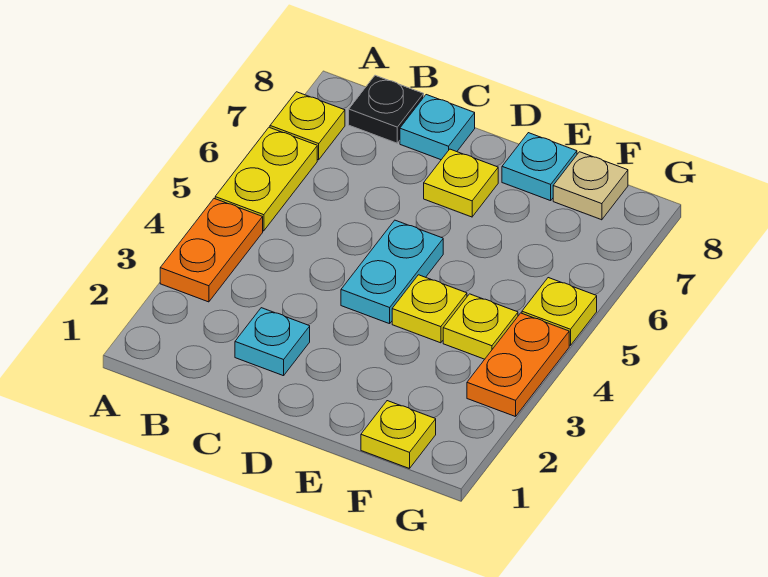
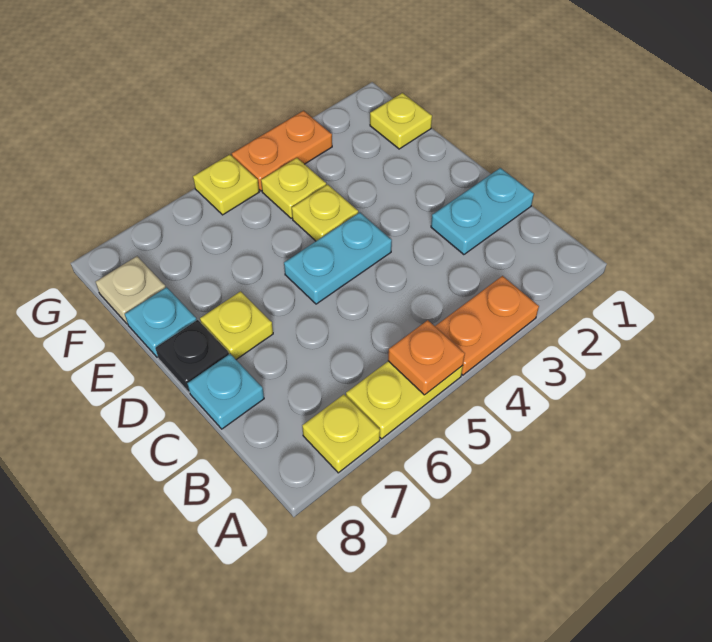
none -> orange plate A5 level 2
black plate B8 level 1 -> black plate D8 level 1
cyan plate C2 level 1 -> cyan plate C1:C2 level 1

